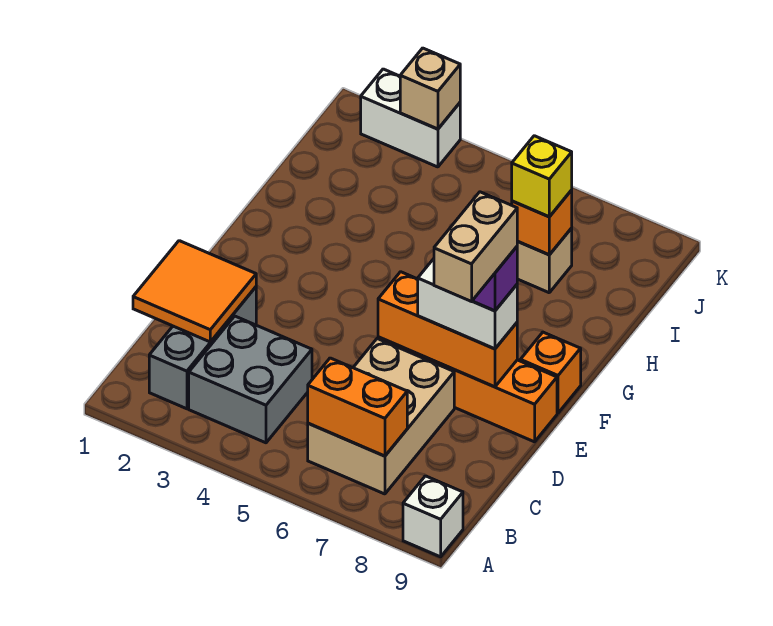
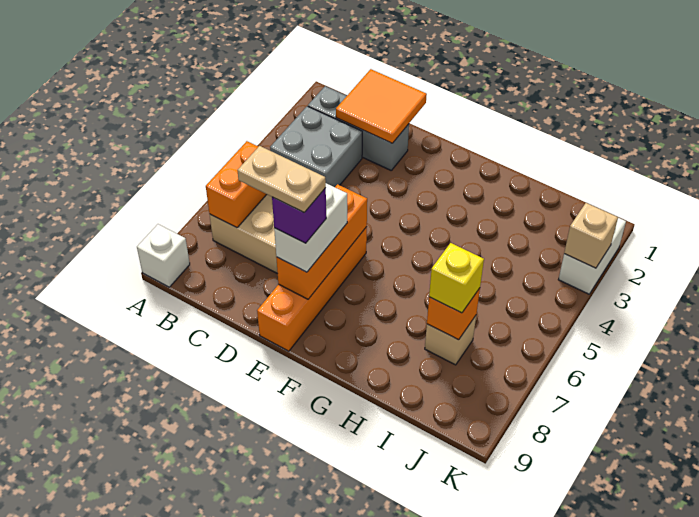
tan brick D8:E8 level 5 -> tan plate D8:E8 level 5
orange brick F9 level 1 -> none

